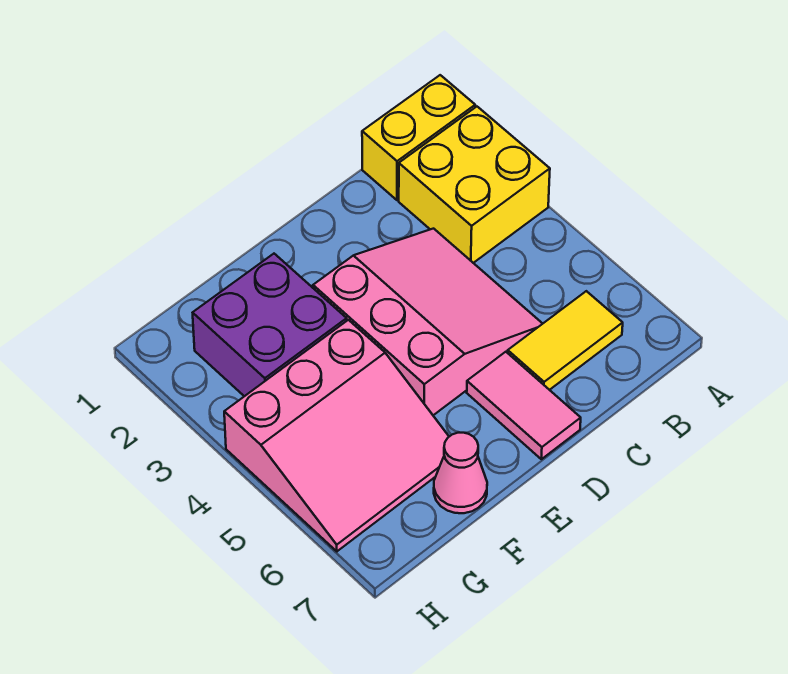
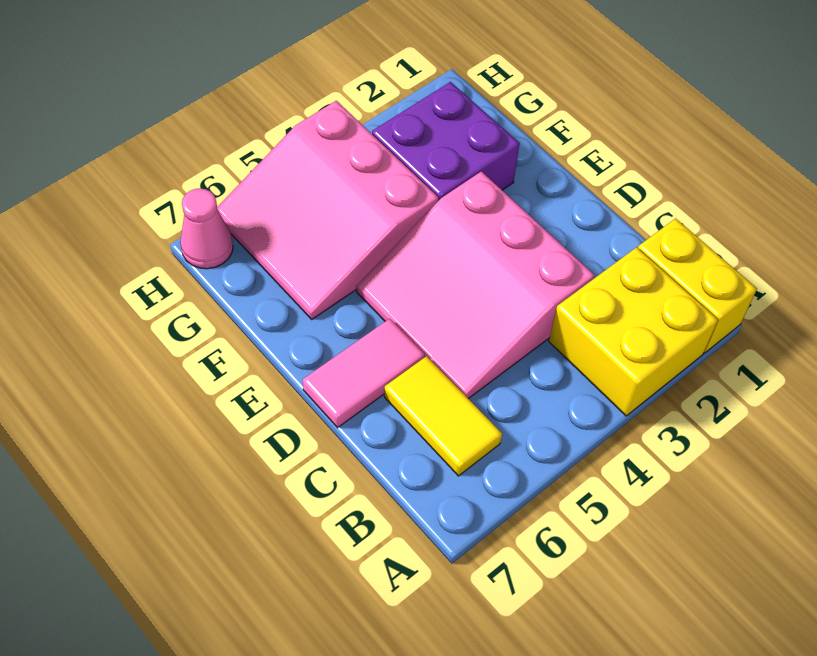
pink slope C3:E5 level 1 top E -> pink slope C3:E5 level 1 top 3
pink cone F7 level 1 -> pink cone H7 level 1

